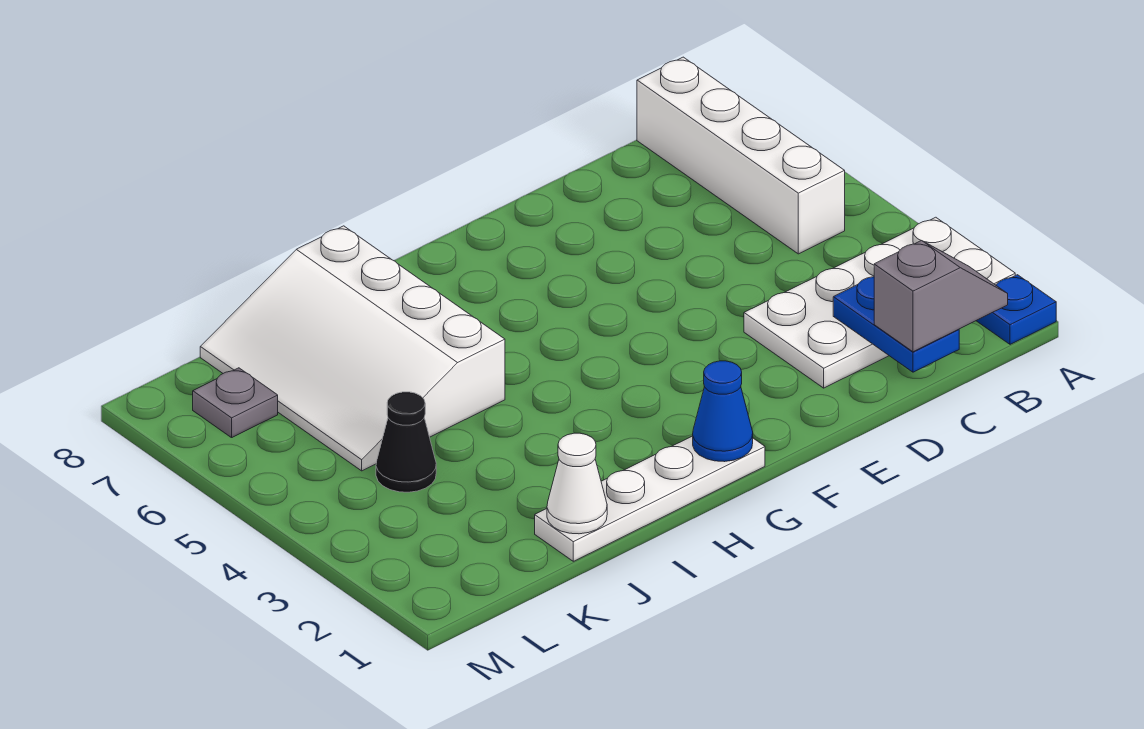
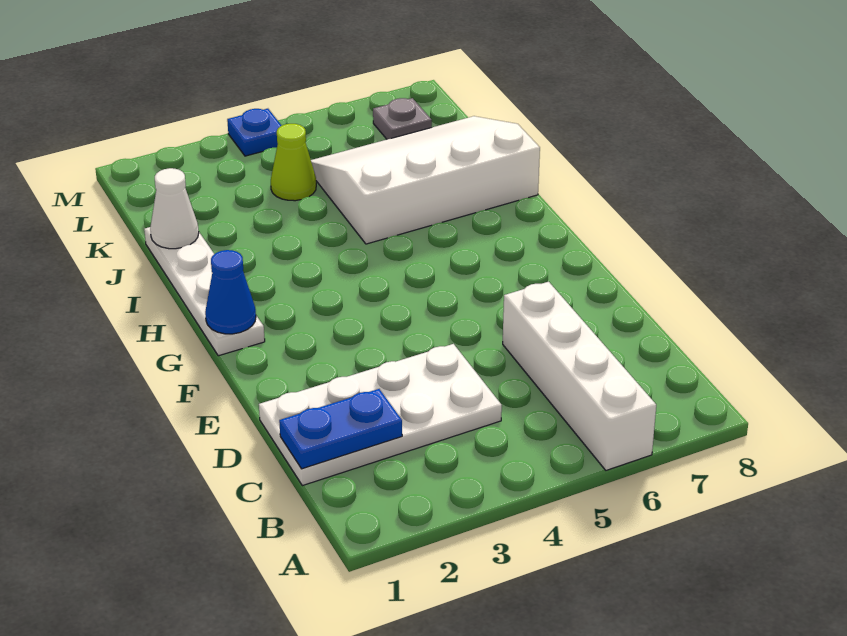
blue plate A1 level 1 -> blue plate M4 level 1
white plate A2:D3 level 1 -> white plate C1:D4 level 1
grey slope B1:C1 level 3 top C -> none
white brick B5:B8 level 1 -> white brick A6:D6 level 1
black cone K4 level 1 -> lime cone K4 level 1

